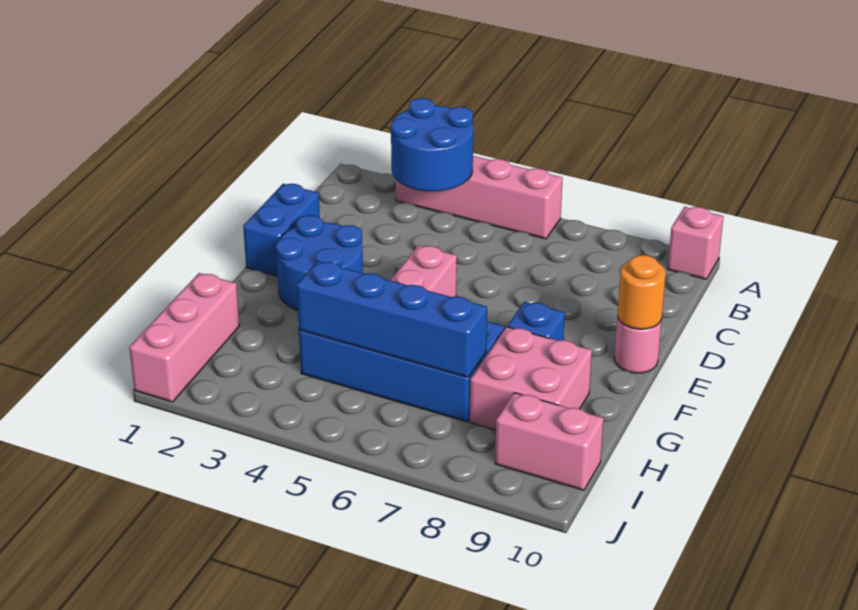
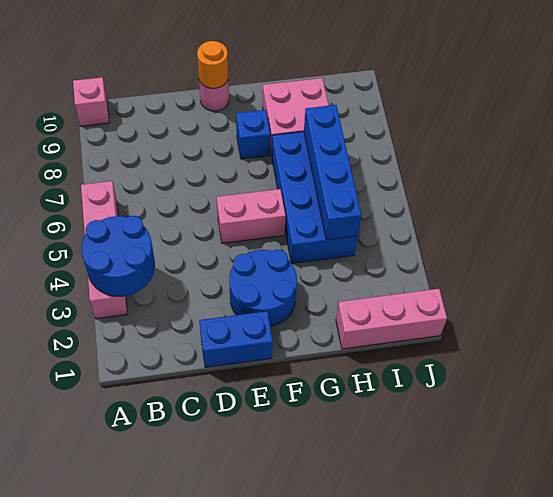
pink brick I9:I10 level 1 -> none

